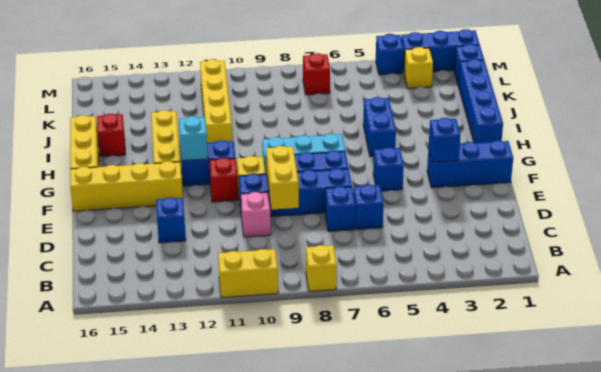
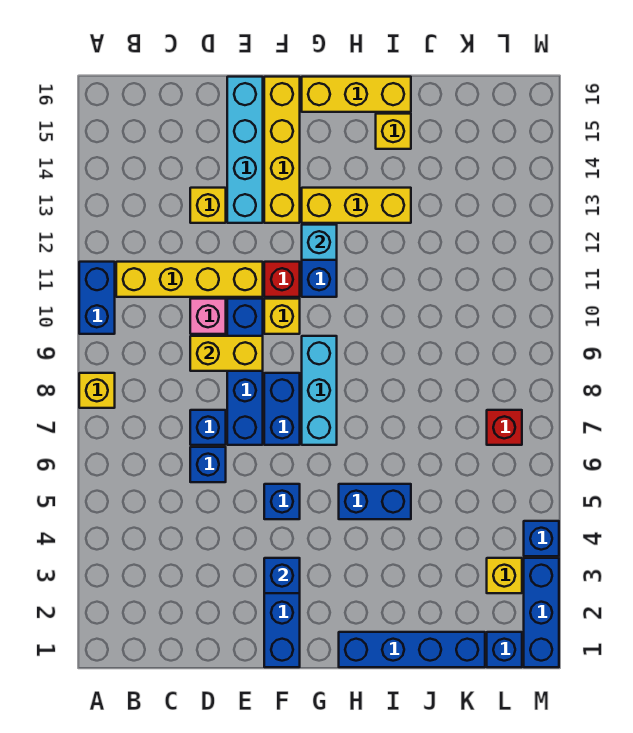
yellow brick A10:A11 level 1 -> blue brick A10:A11 level 1
blue brick D13 level 1 -> yellow brick D13 level 1
none -> cyan brick E13:E16 level 1
yellow brick I11:L11 level 1 -> yellow brick B11:E11 level 1
red brick I15 level 1 -> yellow brick I15 level 1

